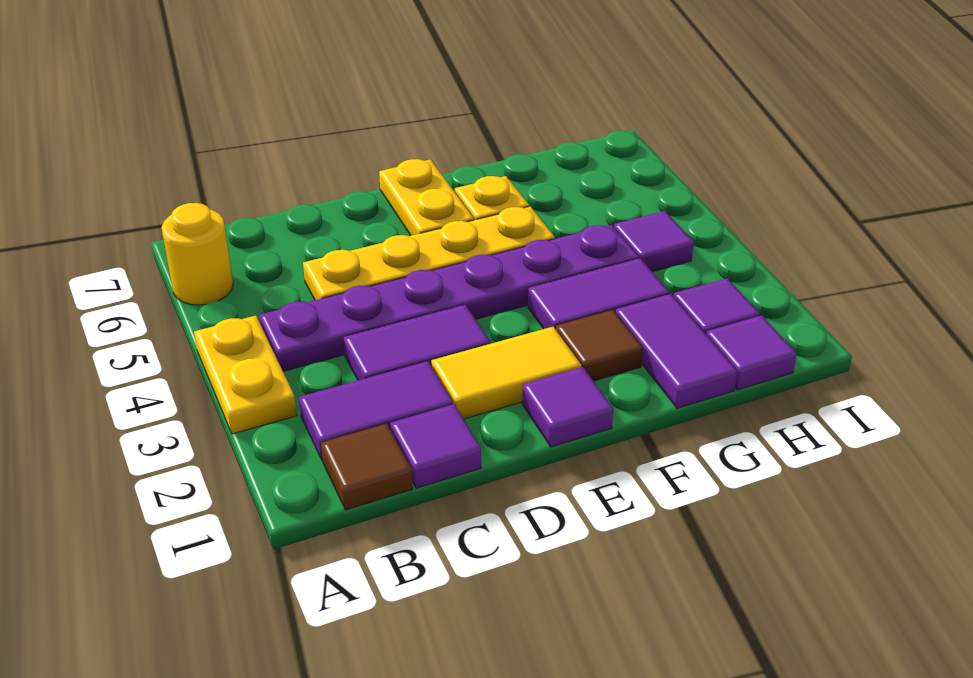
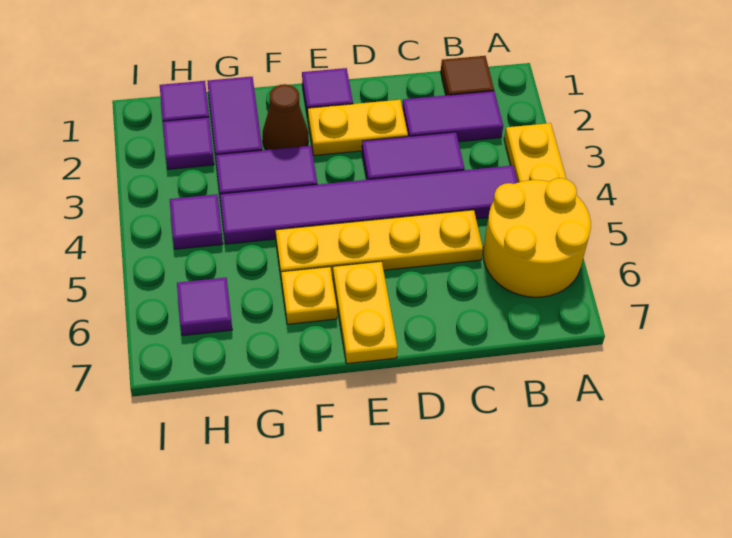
yellow round brick A6 level 1 -> yellow round brick A5:B6 level 1
purple plate B4:G4 level 1 -> purple tile B4:G4 level 1
purple tile C1 level 1 -> purple tile H6 level 1
yellow tile D2:E2 level 1 -> yellow plate D2:E2 level 1
brown tile F2 level 1 -> brown cone F2 level 1

